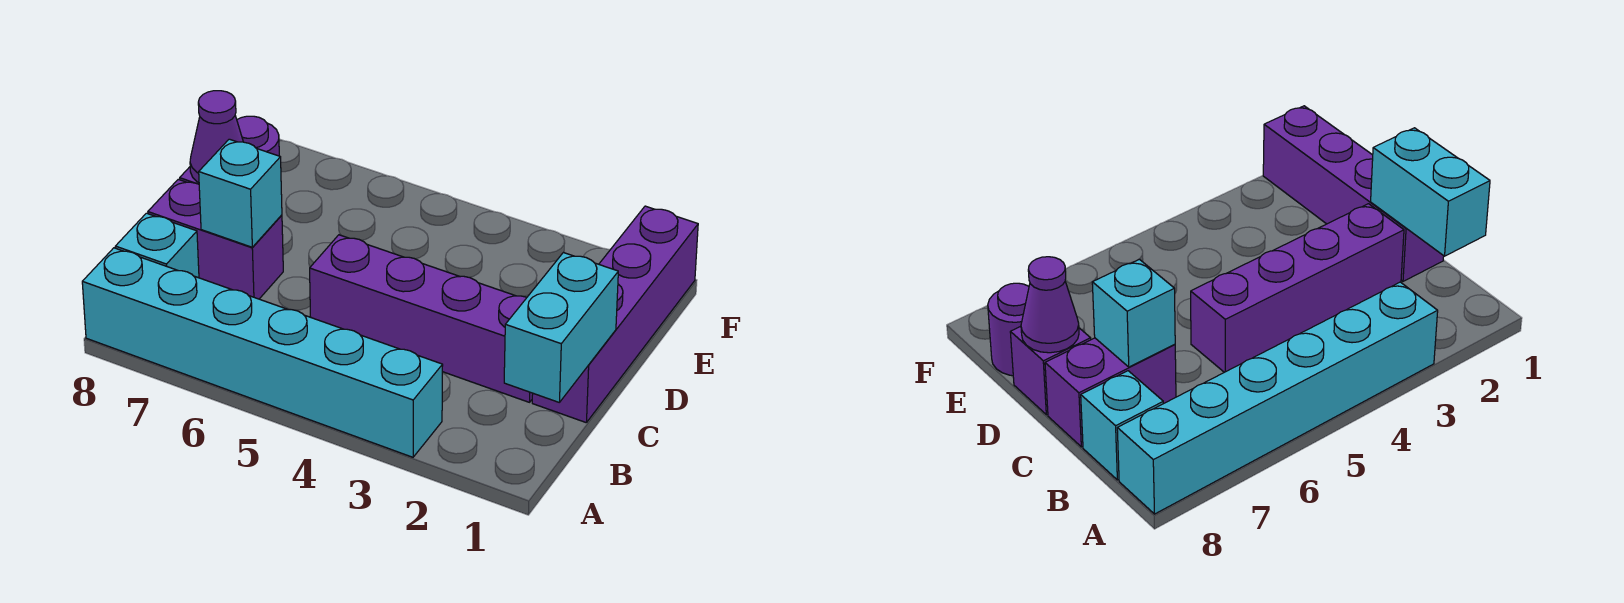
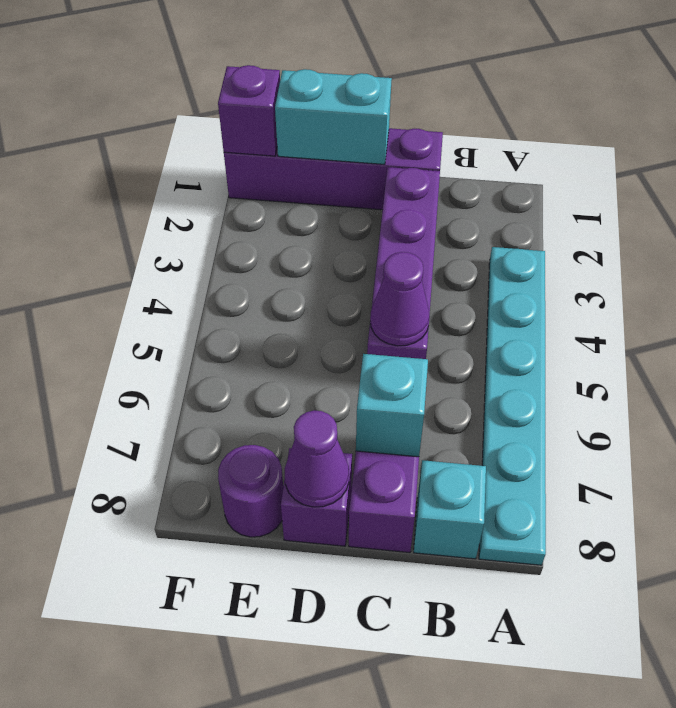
cyan brick A3:A8 level 1 -> cyan plate A3:A8 level 1
cyan brick B1:C1 level 2 -> cyan brick D1:E1 level 2
none -> purple cone C5 level 2
none -> purple brick F1 level 2

